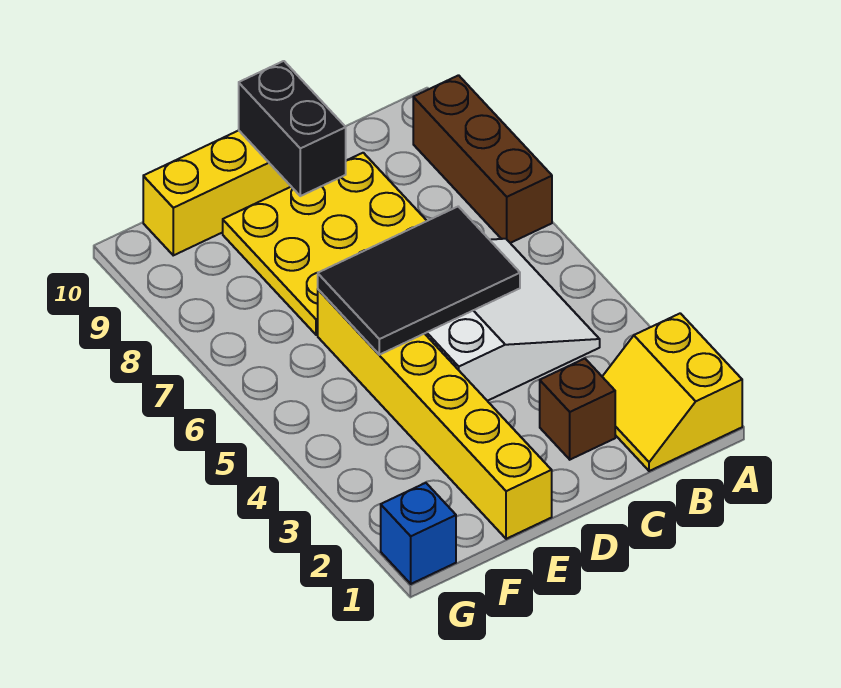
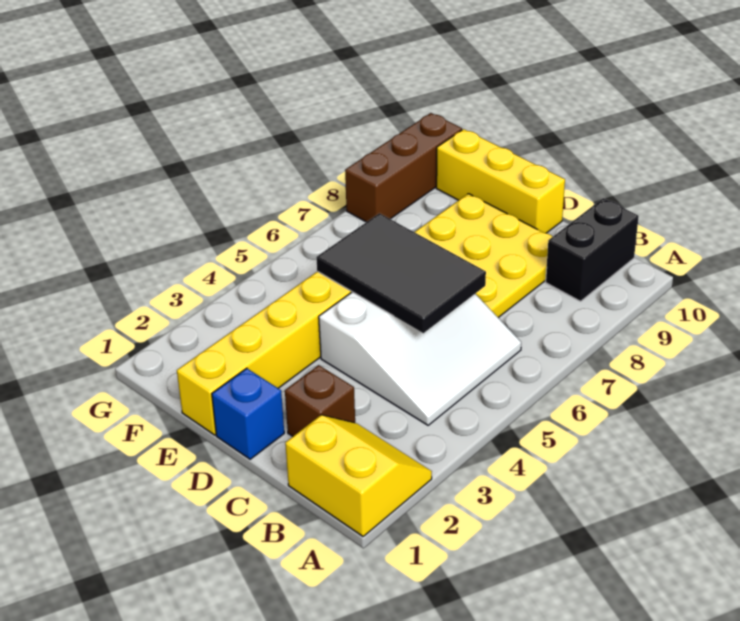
yellow slope A1:B2 level 1 top A -> yellow slope A1:B2 level 1 top 1
brown brick A7:A9 level 1 -> brown brick G8:G10 level 1
black brick D9:D10 level 2 -> black brick B9:B10 level 1
blue brick G1 level 1 -> blue brick D1 level 1

